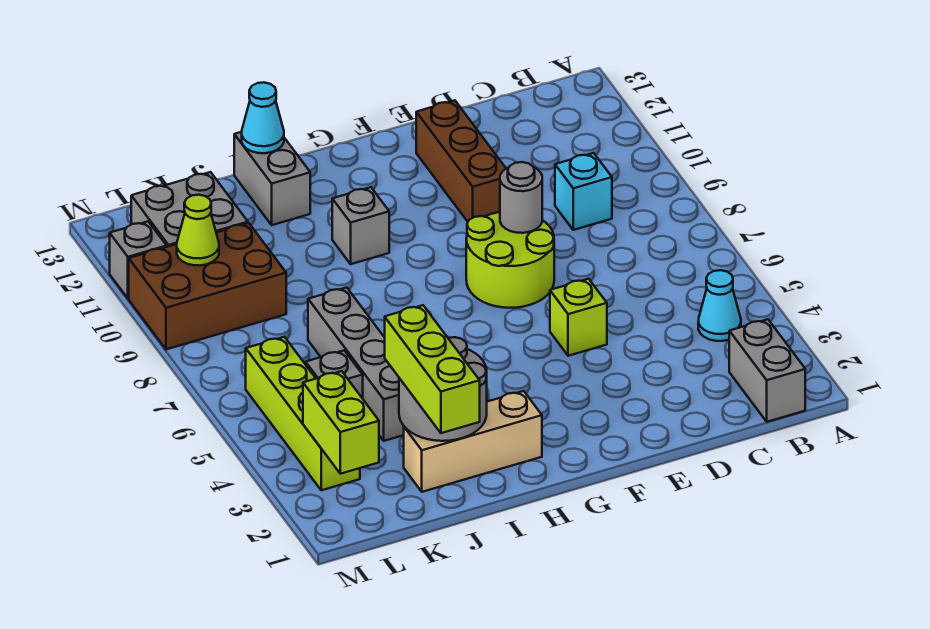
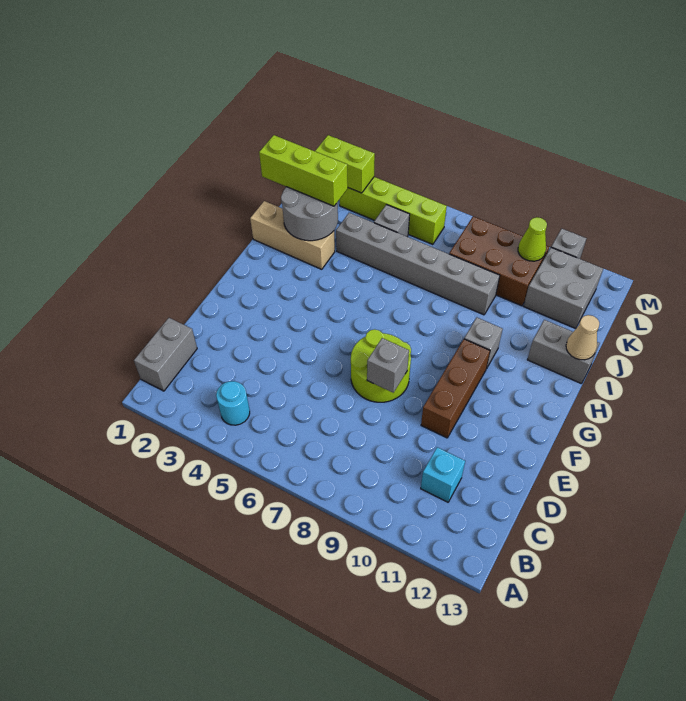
grey brick B1:B2 level 1 -> grey brick B1:C1 level 1
cyan cone B4 level 1 -> cyan round brick B4 level 1
cyan brick C9 level 1 -> cyan brick C11 level 1
lime brick E5 level 1 -> none
grey round brick E8 level 2 -> grey brick E8 level 2
brown brick E10:E12 level 1 -> brown brick E10:G10 level 1
tan brick H2:J2 level 1 -> tan brick I1:I3 level 1
cyan cone I13 level 2 -> tan cone I13 level 2
grey brick J4:J7 level 1 -> grey brick J4:J9 level 1
brown brick K9:M10 level 1 -> brown brick K8:L10 level 1

